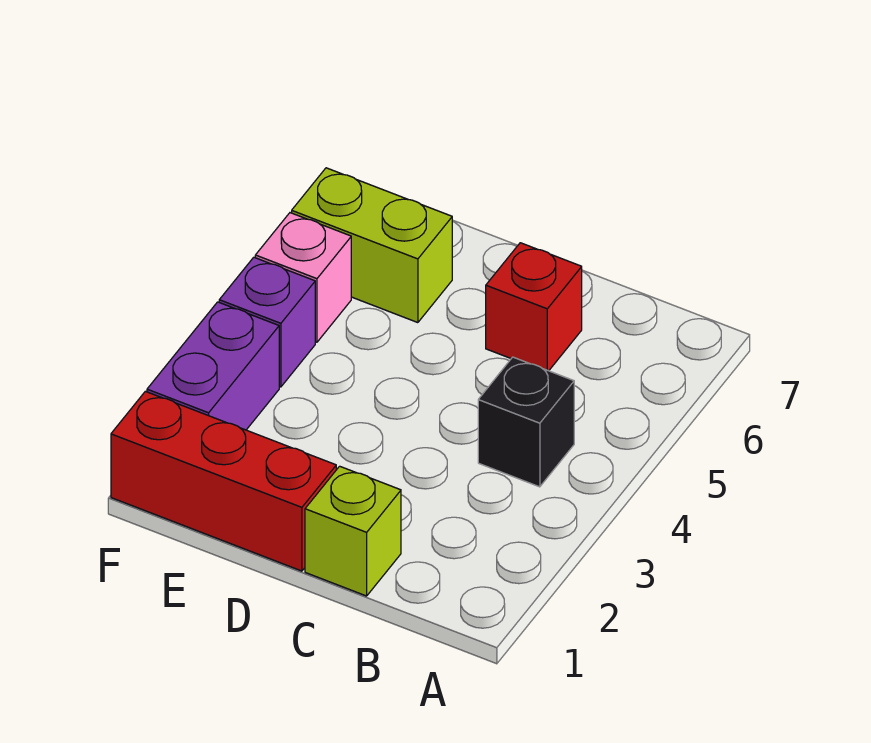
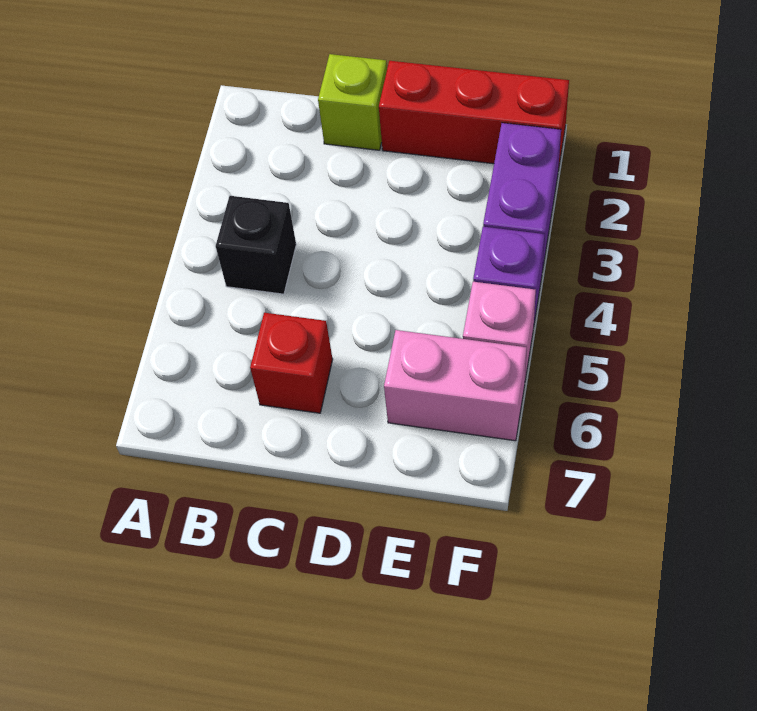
lime brick E6:F6 level 1 -> pink brick E6:F6 level 1

